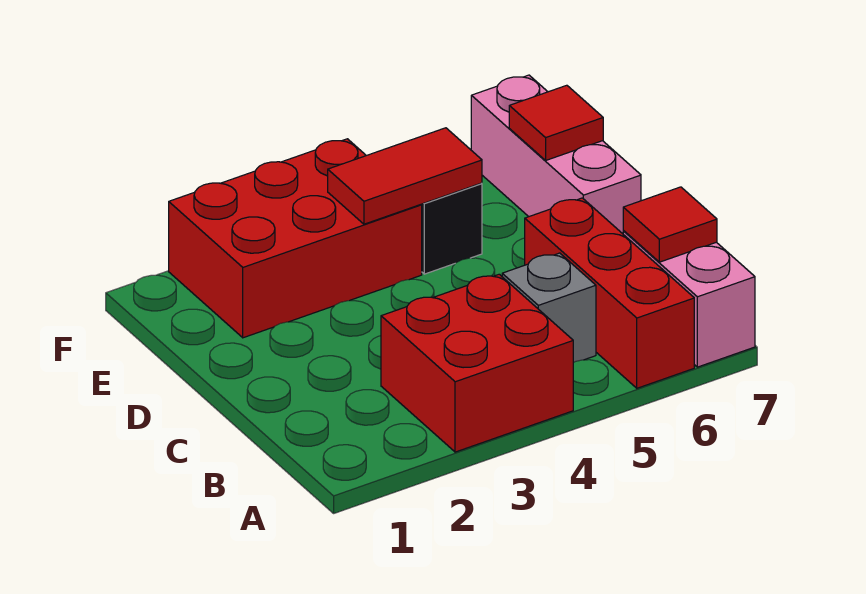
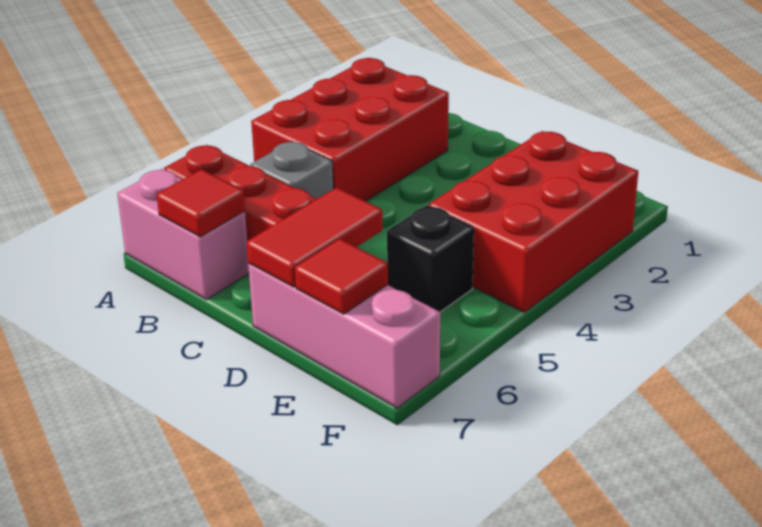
red brick A3:B4 level 1 -> red brick A2:B4 level 1
red tile E4:E5 level 2 -> red tile D6:D7 level 2

